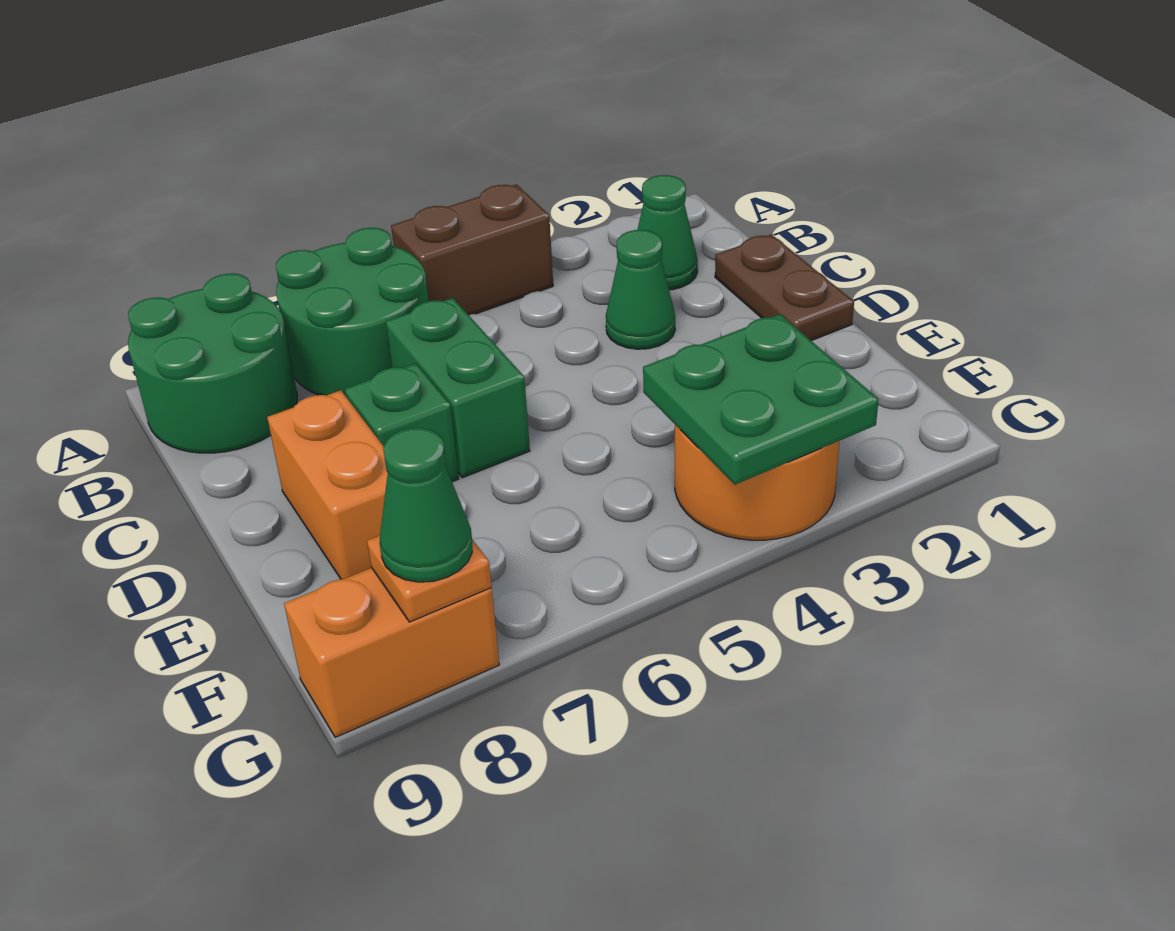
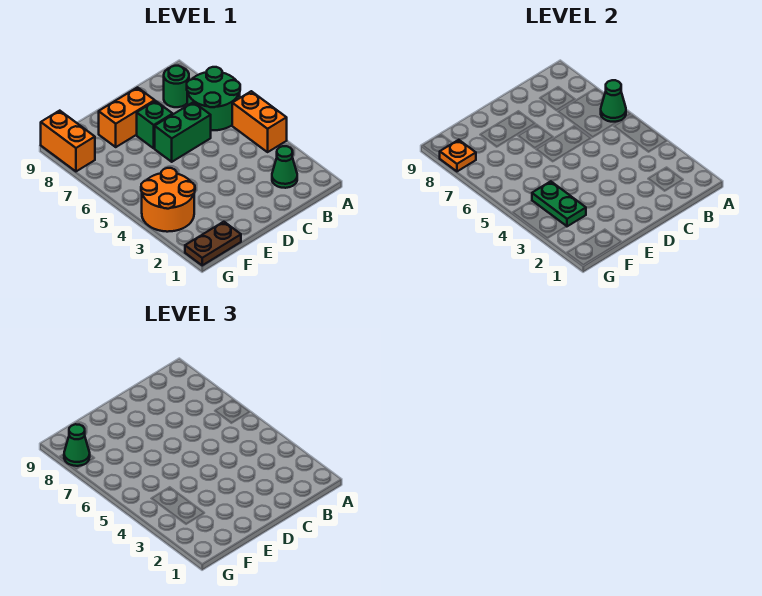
brown brick A4:A5 level 1 -> orange brick A4:A5 level 1
green round brick A8:B9 level 1 -> green round brick B8 level 1
brown plate C1:D1 level 1 -> brown plate F1:G1 level 1
green cone C3 level 1 -> green cone A6 level 2
green plate F3:G4 level 2 -> green plate F3:F4 level 2

